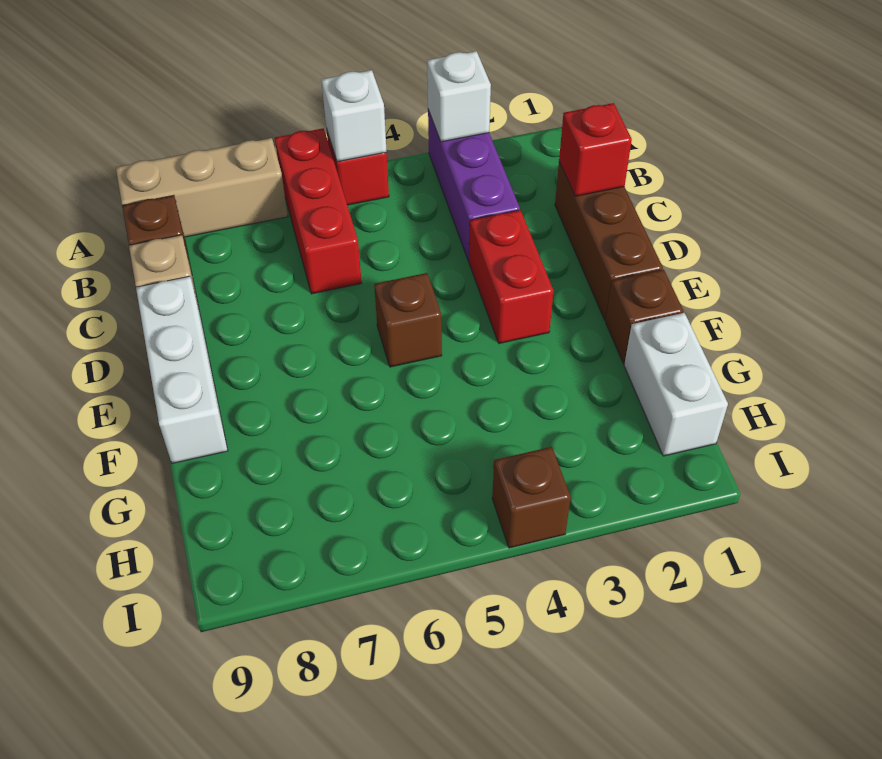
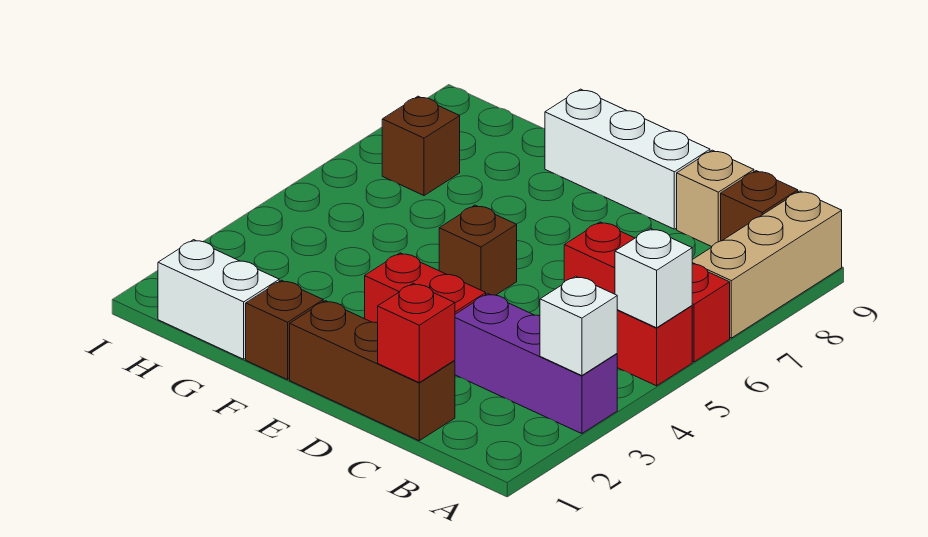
brown brick I4 level 1 -> brown brick H7 level 1

